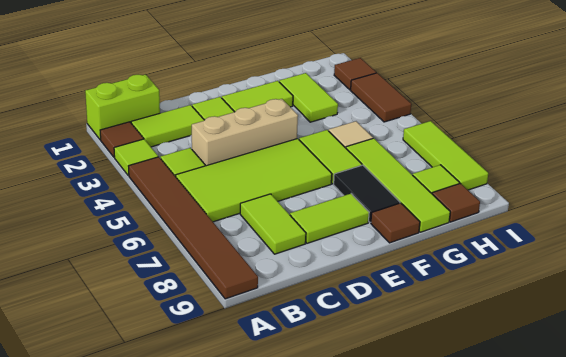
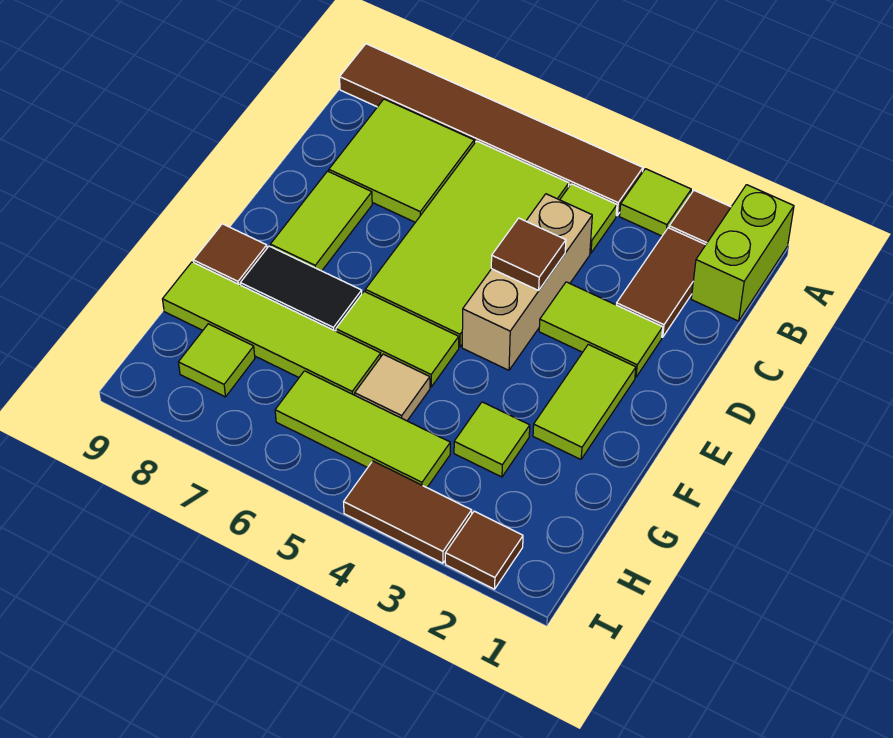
lime tile B2:C2 level 1 -> brown tile B2:C2 level 1
lime tile C7:C8 level 1 -> lime tile B7:C8 level 1
lime tile G2:G3 level 1 -> lime tile G3 level 1
brown tile H9 level 1 -> brown tile D4 level 2
lime tile I6:I8 level 1 -> lime tile H4:H6 level 1

